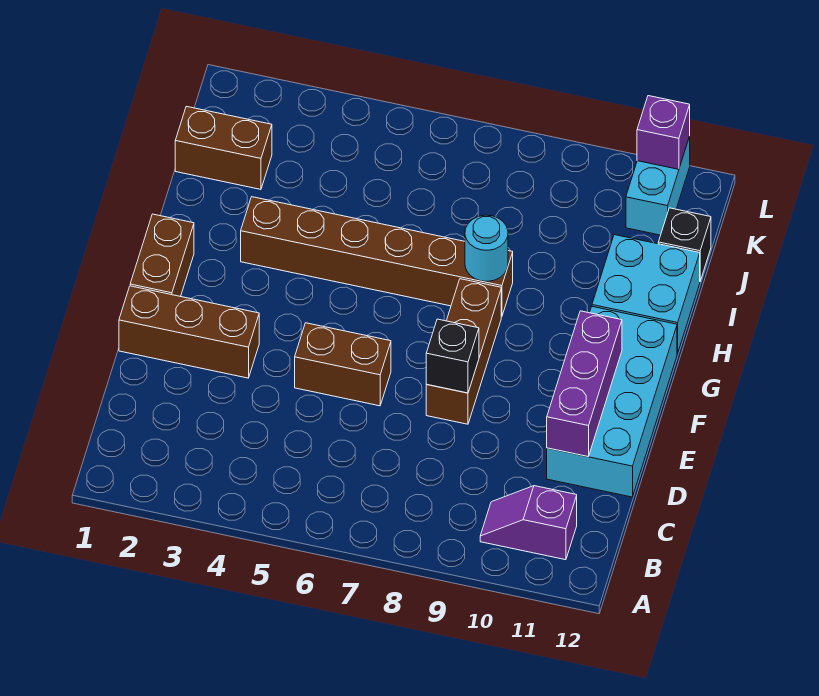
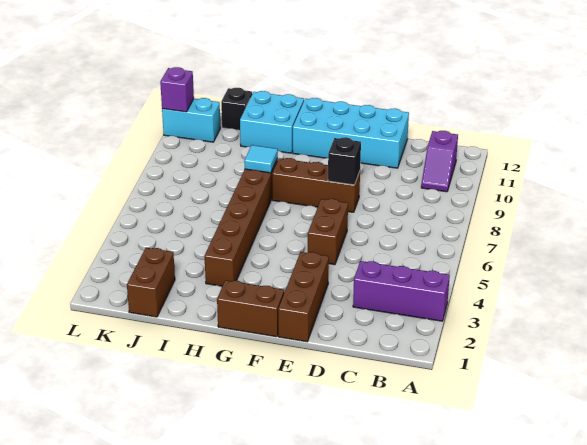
purple brick D11:F11 level 2 -> purple brick A3:C3 level 1
cyan round brick H8 level 2 -> cyan tile H8 level 2

